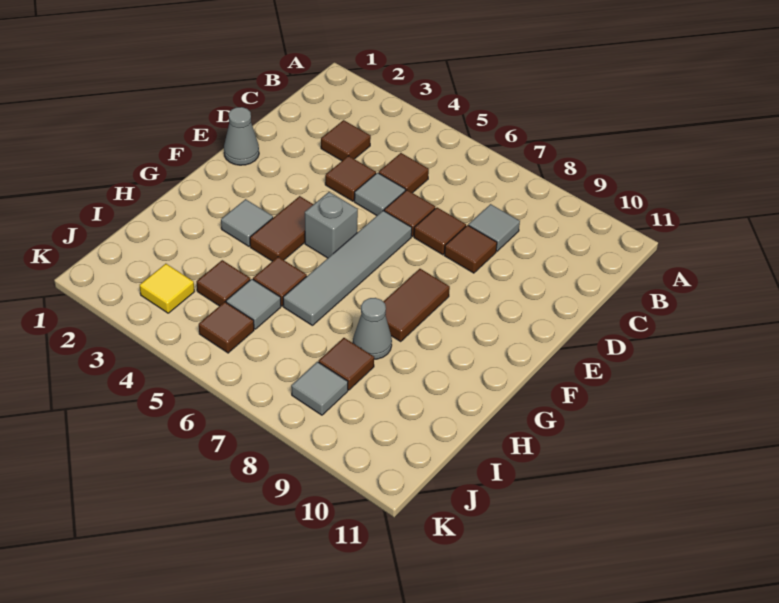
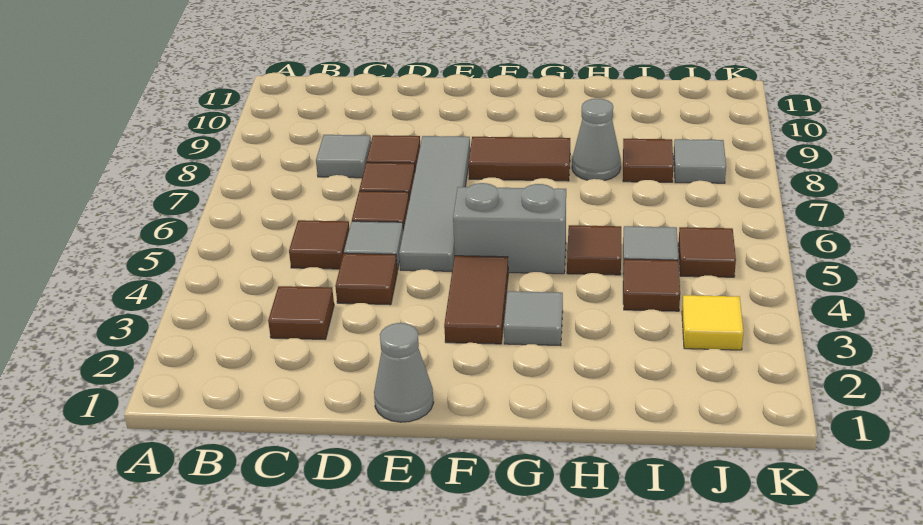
grey tile E6:H6 level 1 -> grey tile E5:E8 level 1
brown tile F4:G4 level 1 -> brown tile F3:F4 level 1
grey brick F5 level 1 -> grey brick F5:G5 level 1

